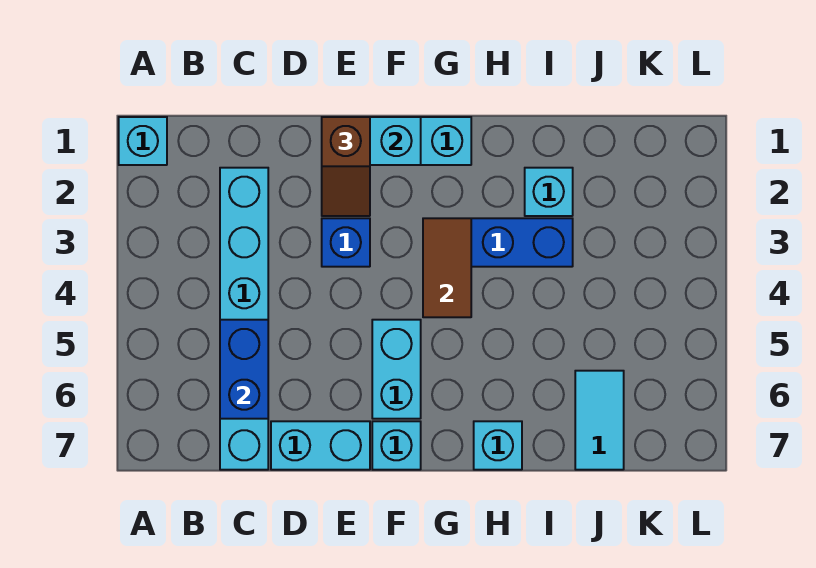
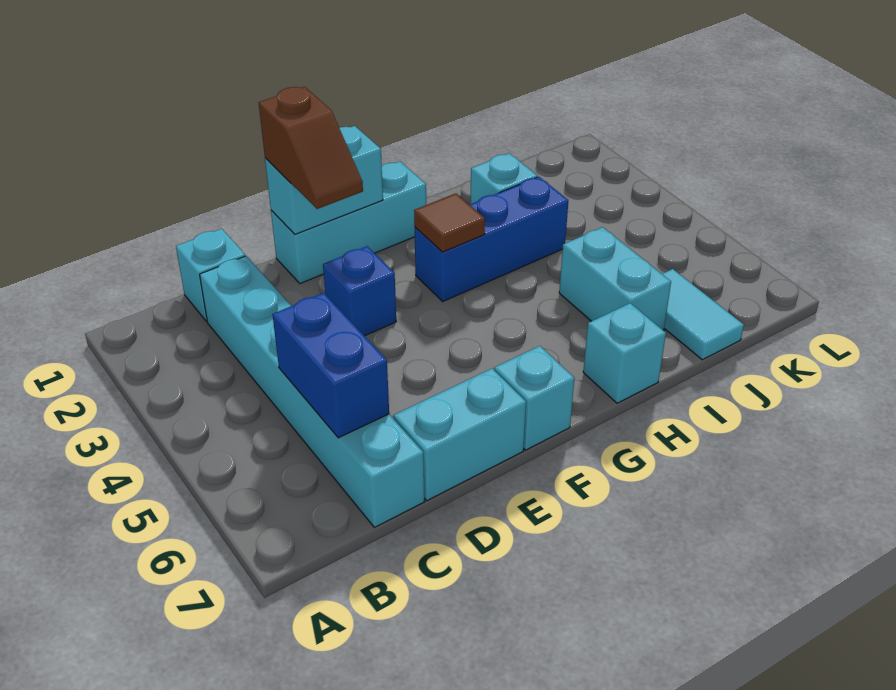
cyan brick A1 level 1 -> cyan brick C1 level 1
cyan brick F5:F6 level 1 -> cyan brick I5:I6 level 1
brown tile G3:G4 level 2 -> brown tile G3 level 2

